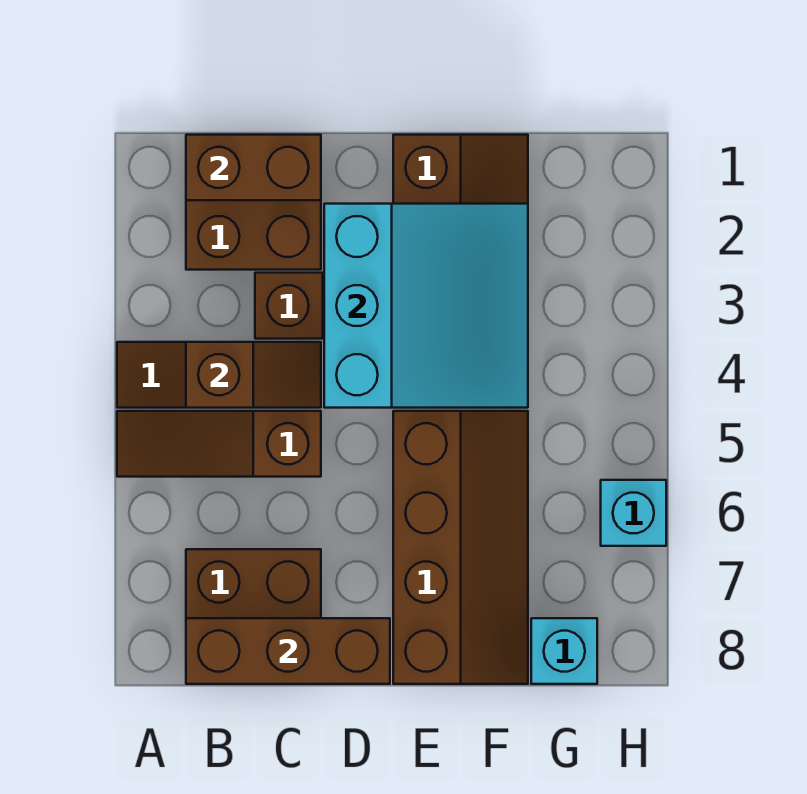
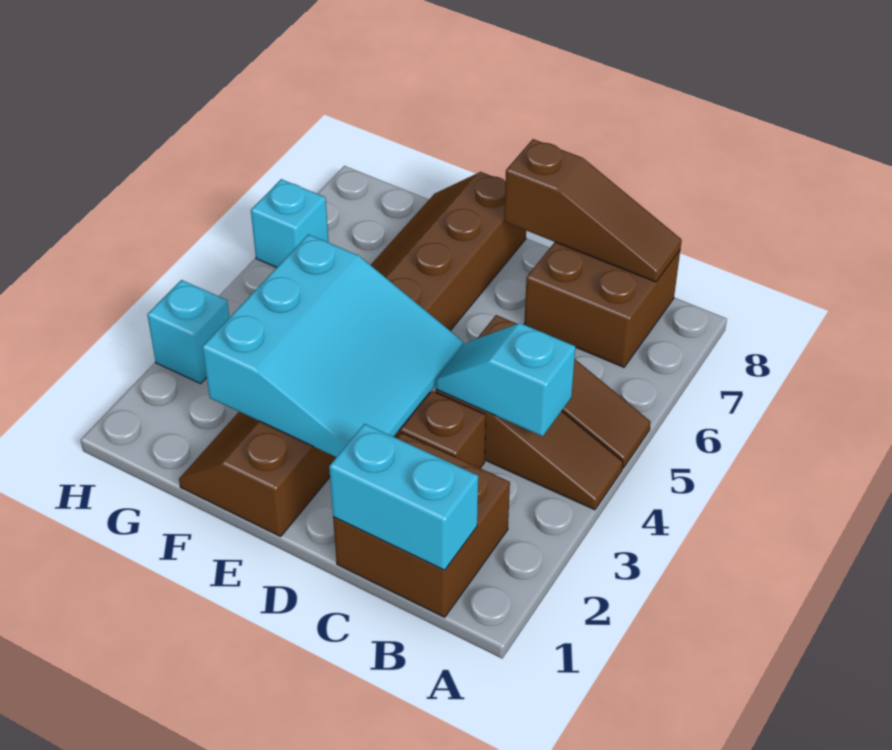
brown brick B1:C1 level 2 -> cyan brick B1:C1 level 2
brown slope B4:C4 level 2 top B -> cyan slope B4:C4 level 2 top B
brown brick B8:D8 level 2 -> brown slope B8:D8 level 2 top D
cyan slope D2:F4 level 2 top D -> cyan slope D2:F4 level 2 top F
cyan brick G8 level 1 -> cyan brick H3 level 1

